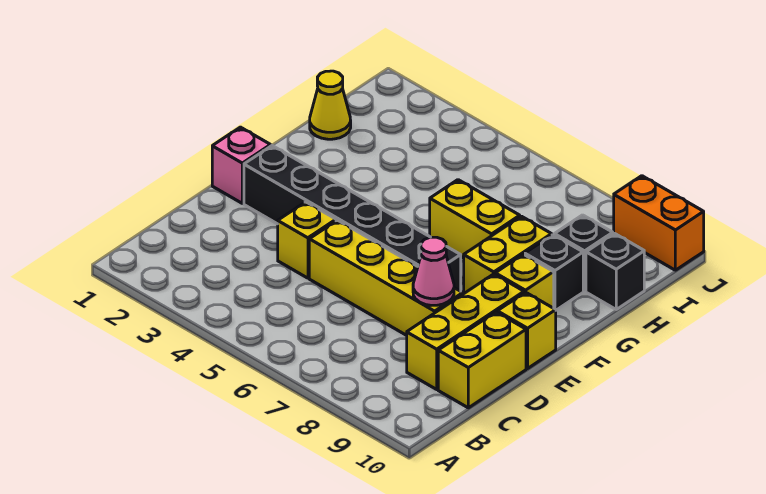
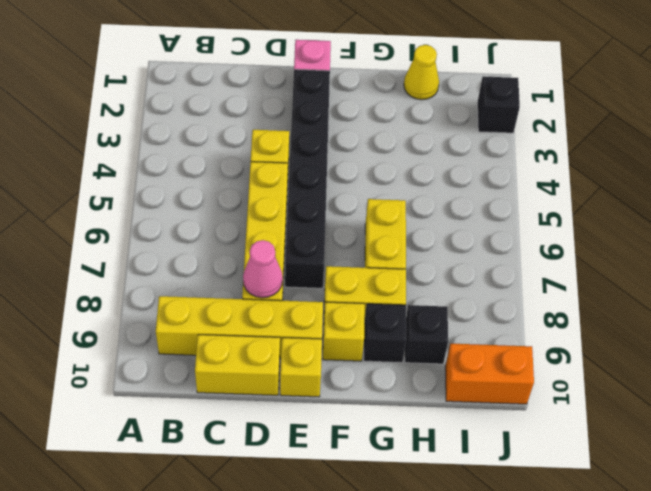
yellow brick C9:E9 level 1 -> yellow brick B9:E9 level 1
black brick H10 level 1 -> black brick J2 level 1
orange brick J9:J10 level 1 -> orange brick I10:J10 level 1

